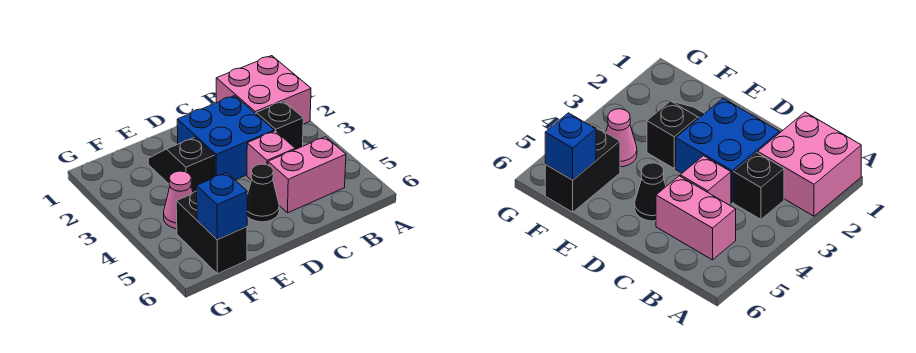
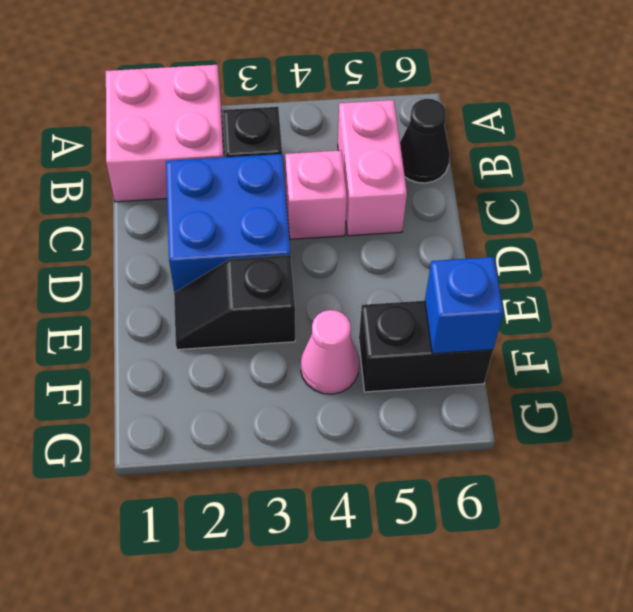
black cone D5 level 1 -> black cone B6 level 1

